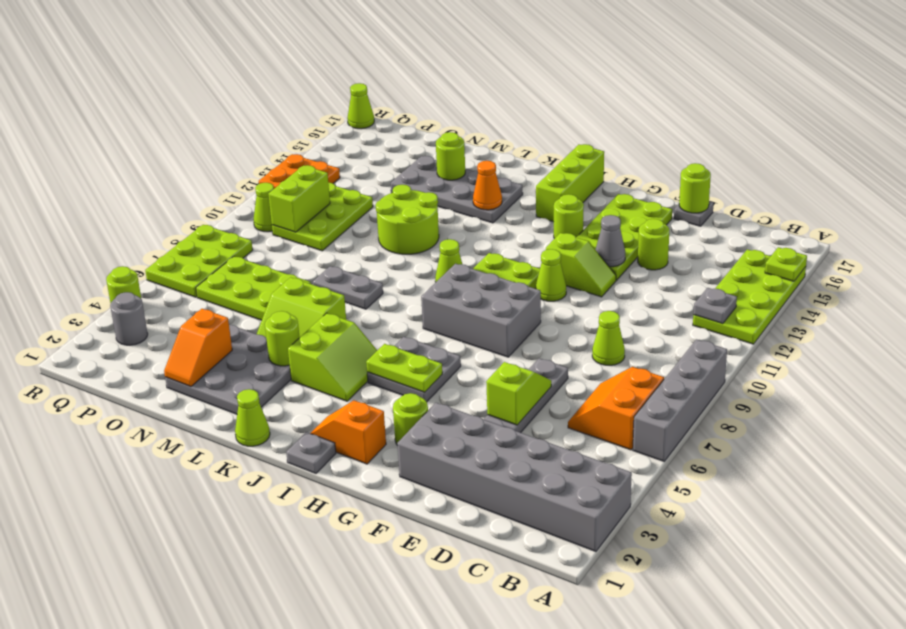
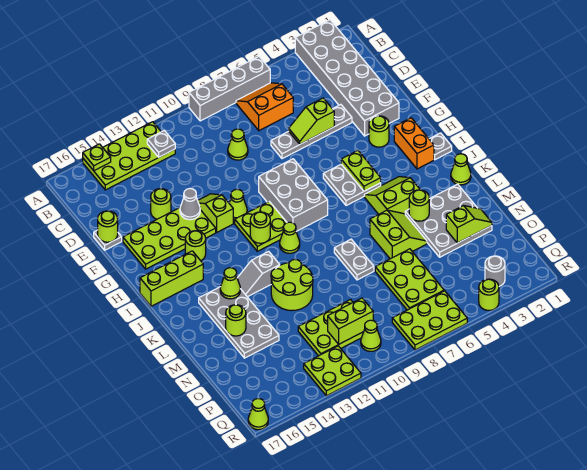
orange slope B6:C7 level 1 top B -> orange slope B6:C7 level 1 top C
orange slope H2:I2 level 1 top H -> orange brick H2:I2 level 1
none -> lime round brick I11 level 2
none -> grey slope K12:K13 level 1 top 12
orange cone K14 level 2 -> lime cone K14 level 2
orange slope N2:N3 level 2 top 3 -> lime slope N2:N3 level 2 top 3
orange plate Q12:R13 level 1 -> lime plate Q12:R13 level 1

